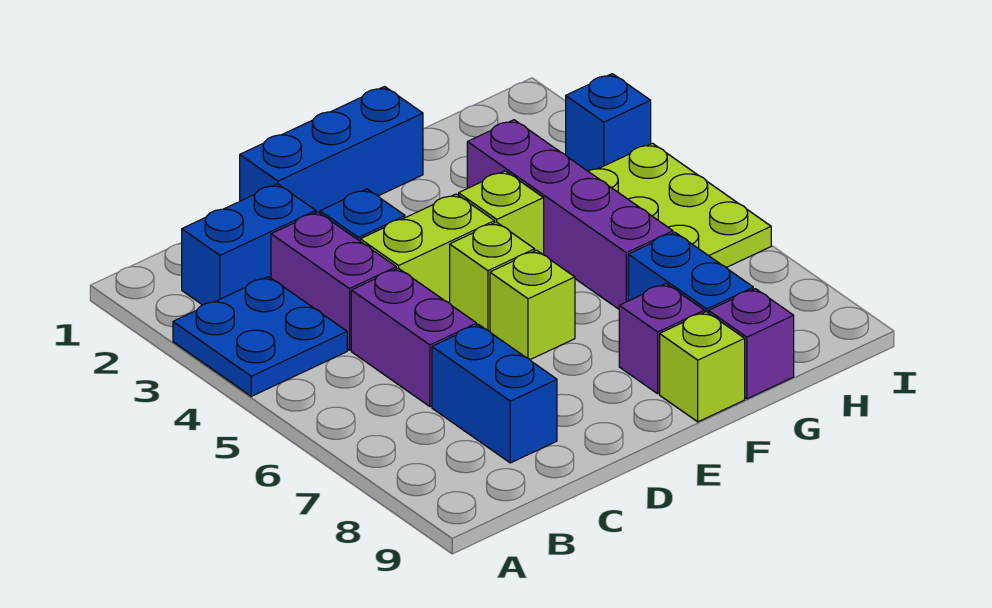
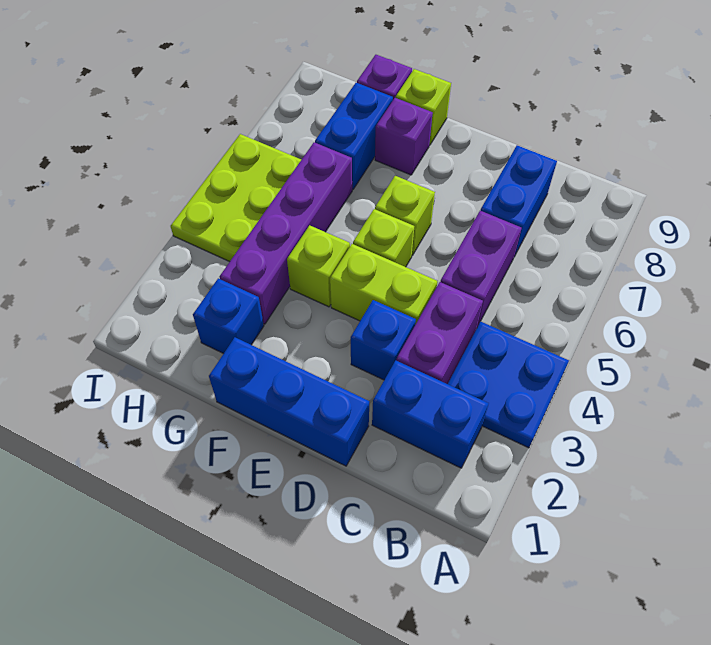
blue brick I3 level 1 -> blue brick G2 level 1

